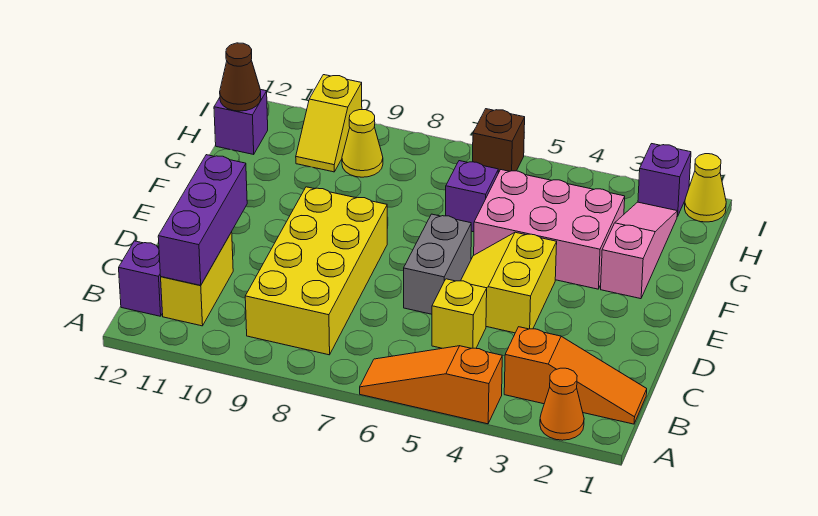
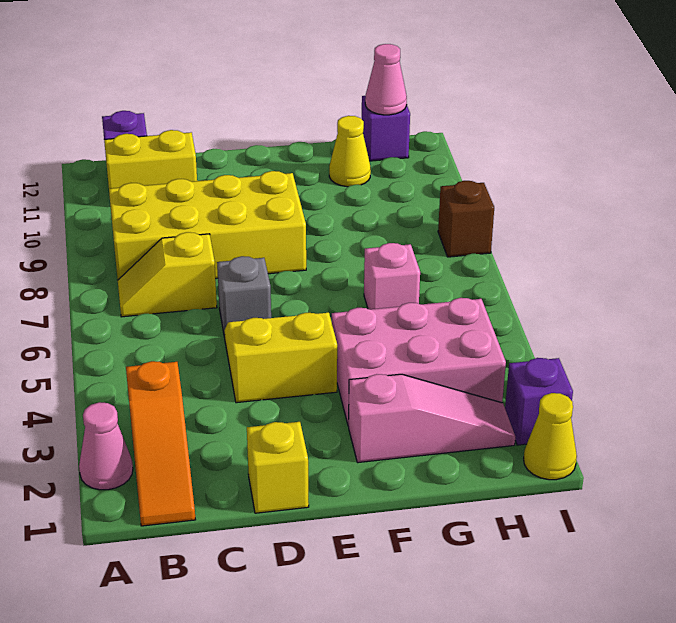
orange cone A2 level 1 -> pink cone A2 level 1
orange slope A4:A6 level 1 top 4 -> none
purple brick B11:D11 level 2 -> none
yellow brick C5 level 1 -> yellow brick D1 level 1
grey brick D6:E6 level 1 -> grey brick D6 level 1
pink brick F3:G5 level 1 -> pink brick F3:H4 level 1
purple brick G6 level 1 -> pink brick G6 level 1
yellow cone H9 level 1 -> yellow cone G11 level 1
yellow slope H10:I10 level 1 top I -> yellow slope B7:C7 level 1 top C
brown cone H12 level 2 -> pink cone H12 level 2
brown brick I6 level 1 -> brown brick I8 level 1

